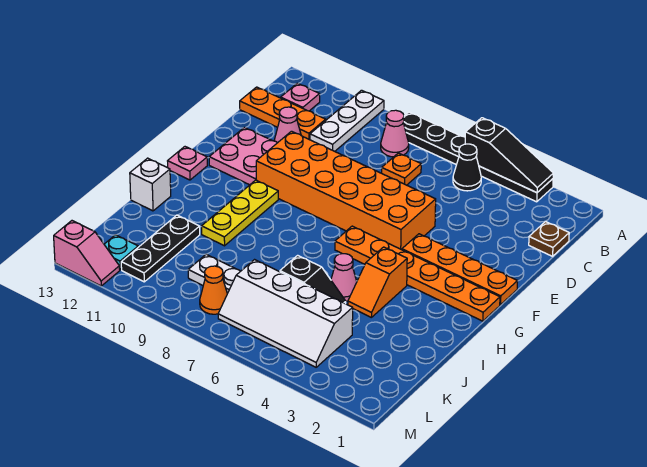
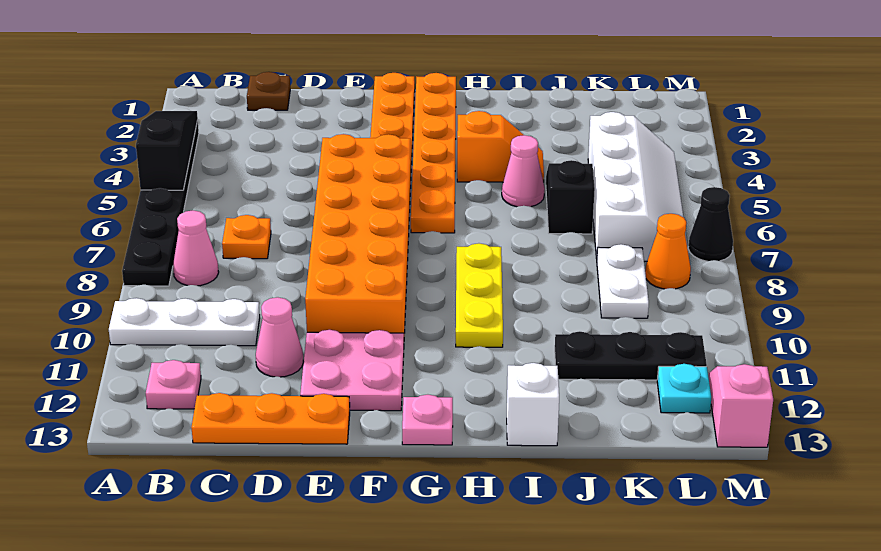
black cone B5 level 1 -> black cone M7 level 1
orange plate C11:C13 level 1 -> orange plate C13:E13 level 1
yellow plate G10:I10 level 1 -> yellow plate H8:H10 level 1

